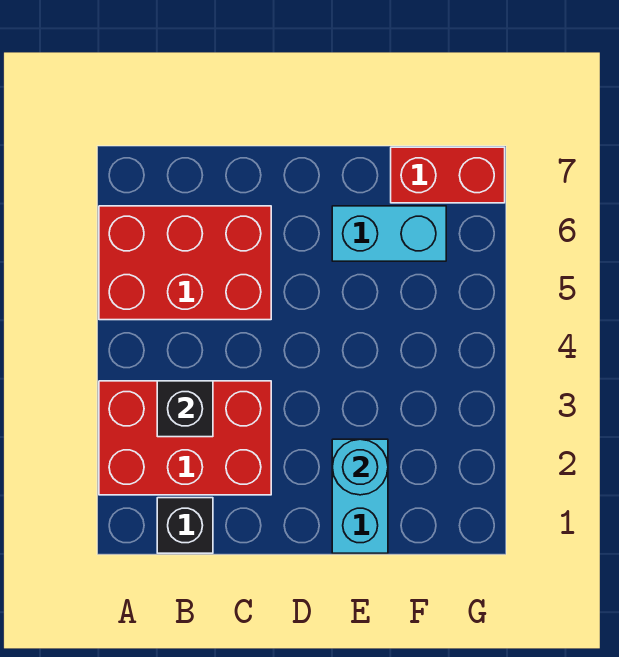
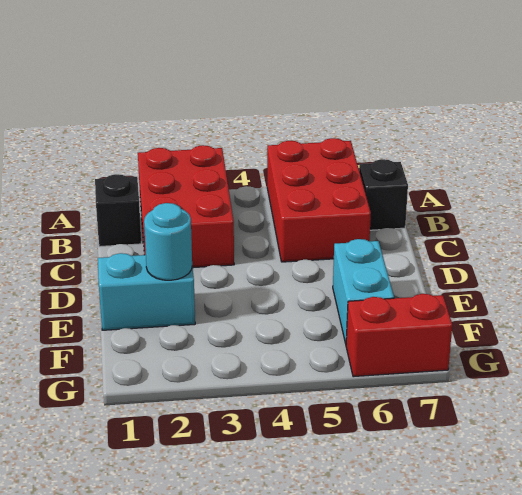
black brick B3 level 2 -> black brick B7 level 1
red brick F7:G7 level 1 -> red brick G6:G7 level 1

